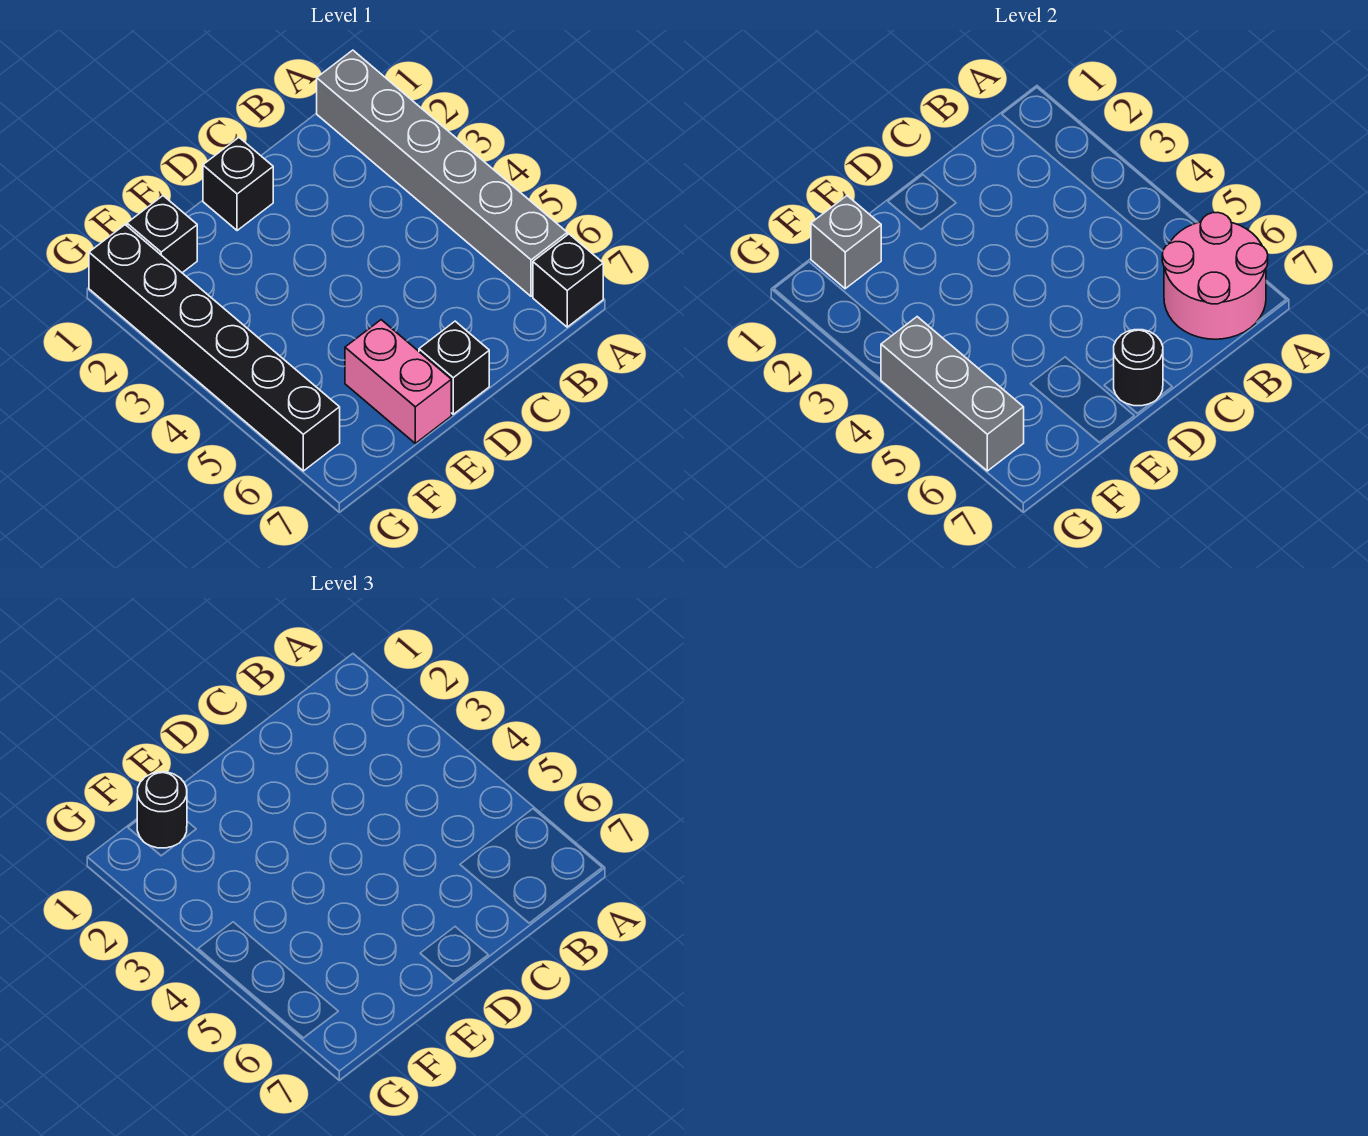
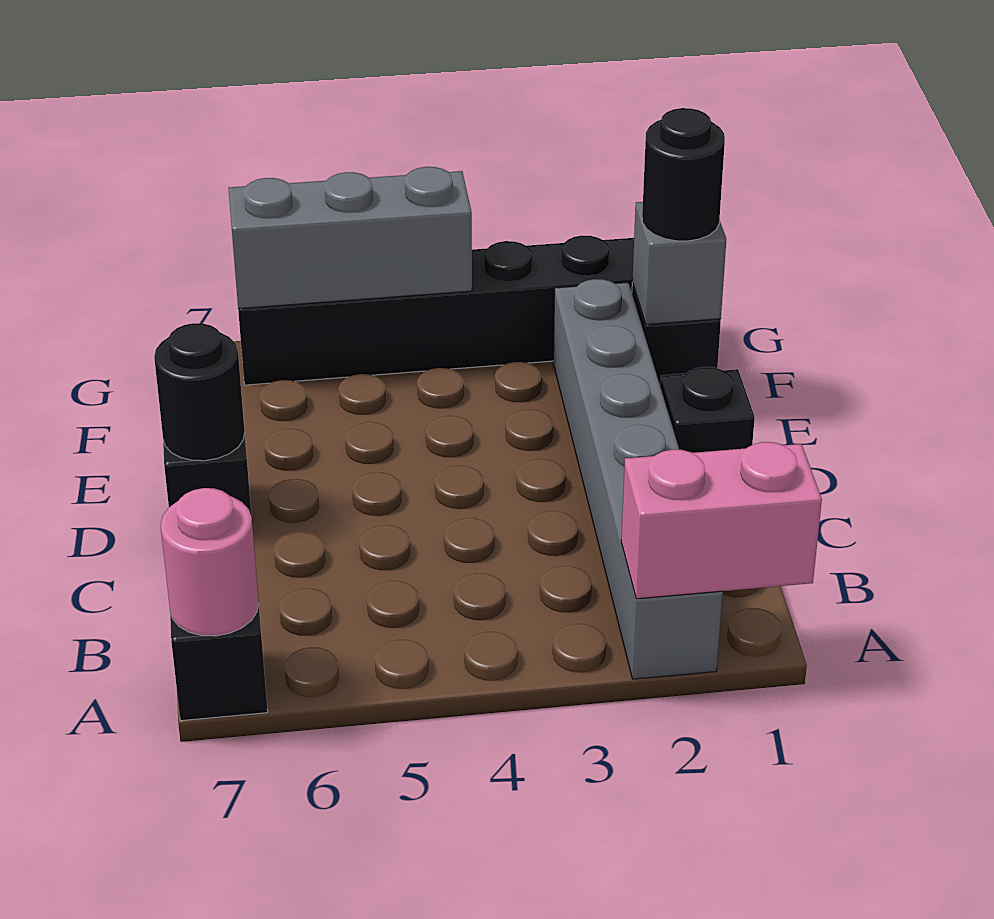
grey brick A1:A6 level 1 -> grey brick A2:F2 level 1
pink round brick A6:B7 level 2 -> pink round brick A7 level 2
pink brick E6:E7 level 1 -> pink brick A1:A2 level 2

